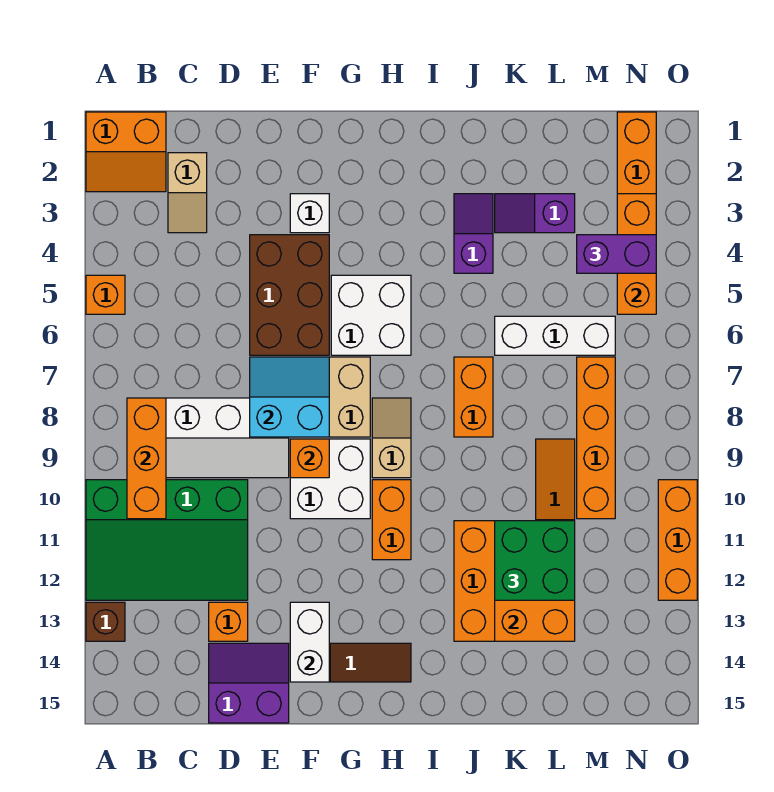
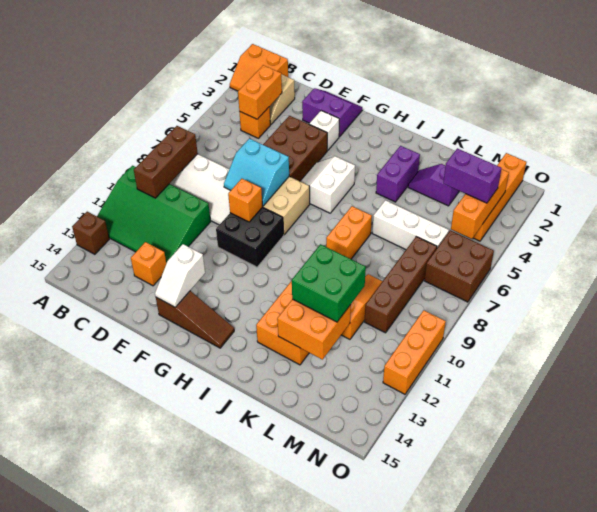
orange brick A5 level 1 -> orange brick C4 level 1
orange brick B8:B10 level 2 -> brown brick B8:B10 level 2
purple slope D14:E15 level 1 top 15 -> purple slope E1:F2 level 1 top 2
cyan slope E7:F8 level 2 top 8 -> cyan slope E7:F8 level 2 top 7
white brick F9:G10 level 1 -> black brick F9:G10 level 1
white brick F13:F14 level 2 -> white slope F13:F14 level 2 top 13
white brick G5:H6 level 1 -> white slope G5:H6 level 1 top H
tan slope H8:H9 level 1 top 9 -> none
orange brick H10:H11 level 1 -> orange brick C3:C4 level 2
purple slope J3:J4 level 1 top 4 -> purple brick J3:J4 level 1
orange brick M7:M10 level 1 -> brown brick M7:M10 level 1
none -> brown brick N6:O7 level 1

